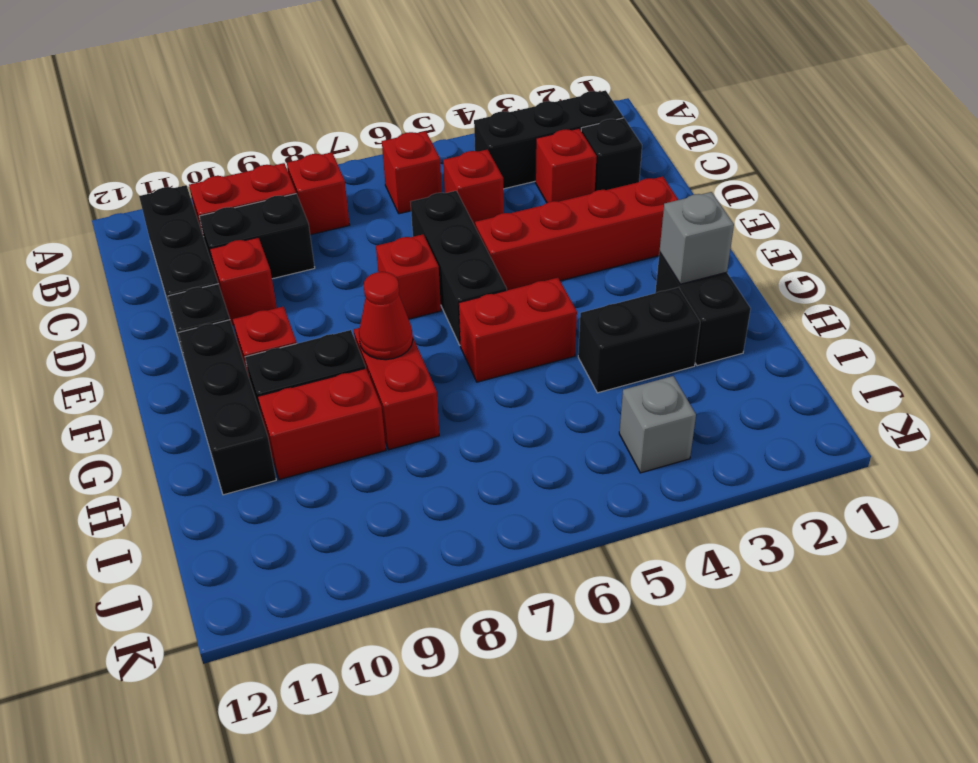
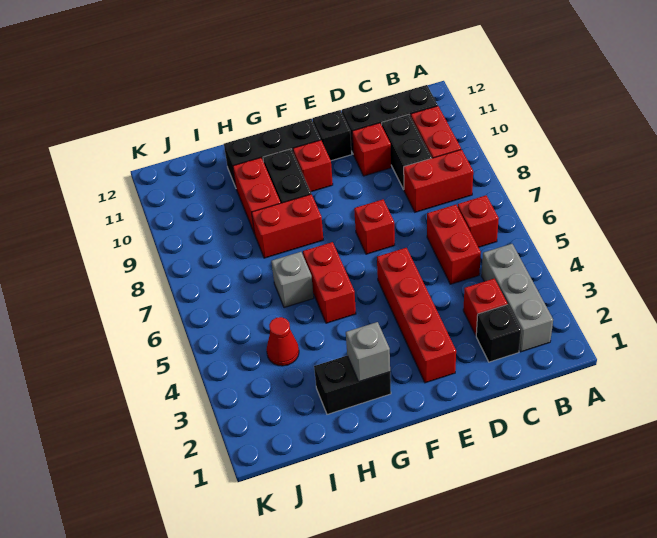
black brick B2:B4 level 1 -> grey brick B2:B4 level 1
red brick B8 level 1 -> red brick B8:C8 level 1
red brick C5 level 1 -> red brick C5:C6 level 1
black brick D6:F6 level 1 -> none
red cone G8 level 2 -> red cone I4 level 1
black brick H3:H4 level 1 -> none
grey brick J4 level 1 -> grey brick H6 level 1

